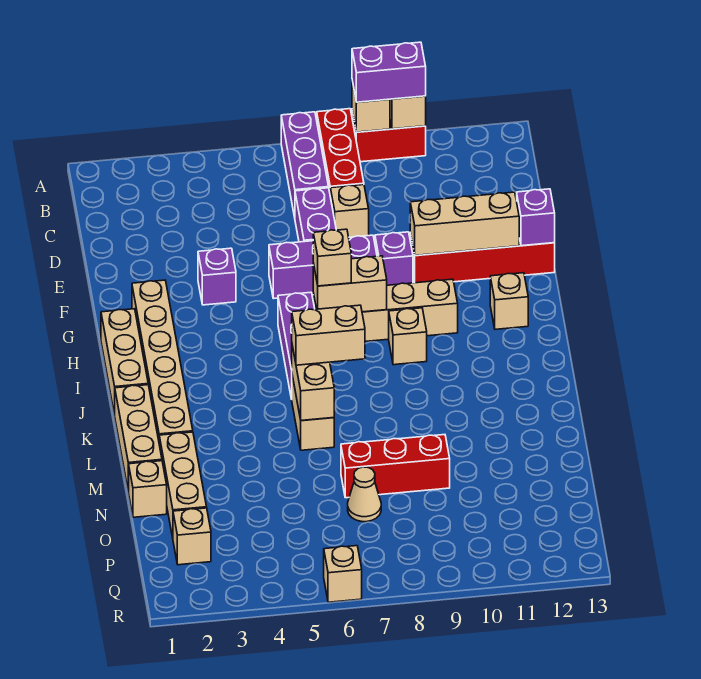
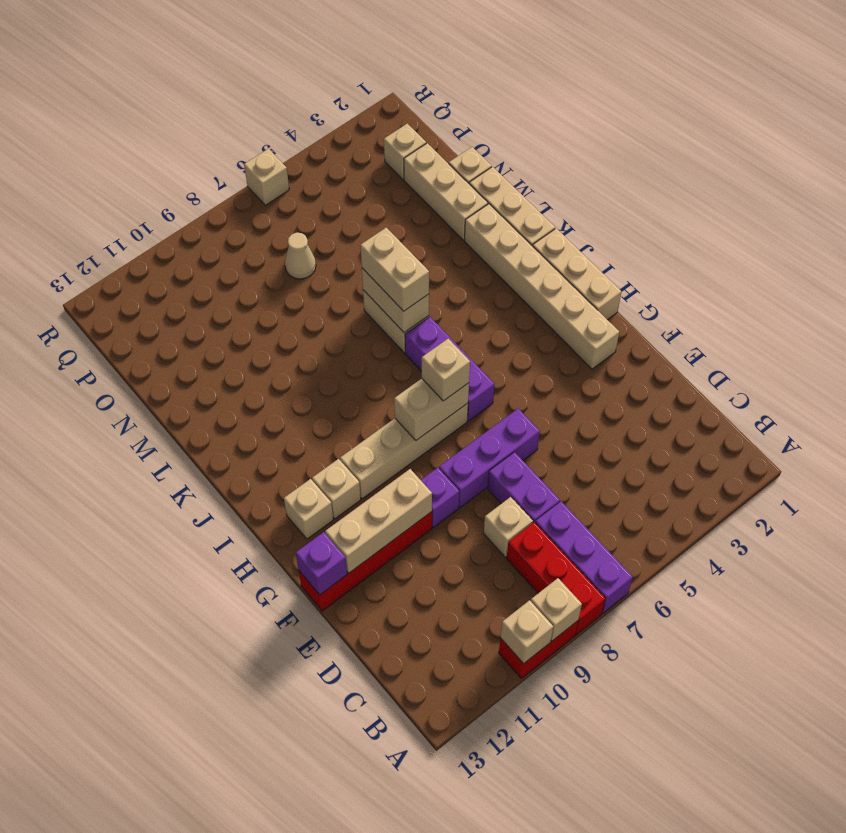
purple brick A9:A10 level 3 -> none
purple brick F4 level 1 -> none
tan brick I9 level 1 -> tan brick H11 level 1
tan brick K6:K7 level 3 -> tan brick K6:L6 level 3
red brick N7:N9 level 1 -> none

